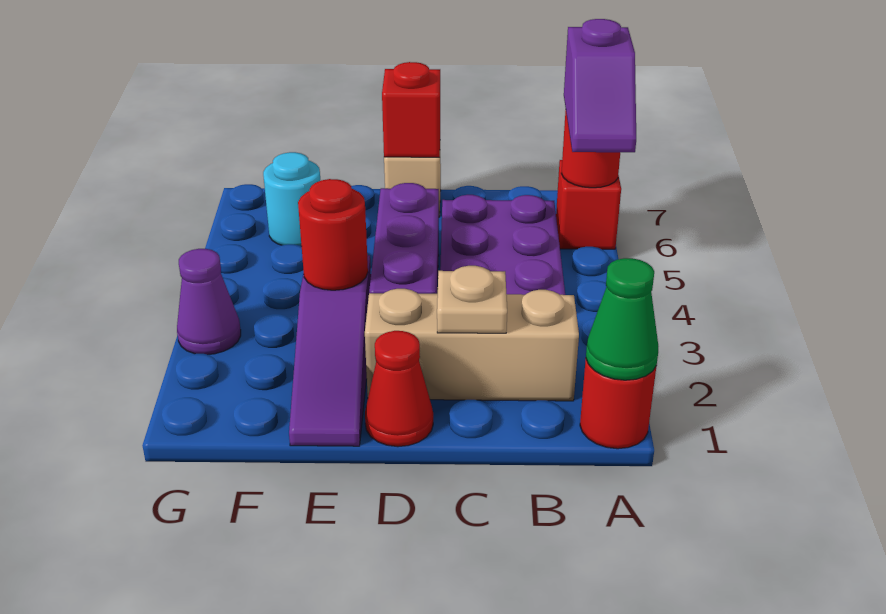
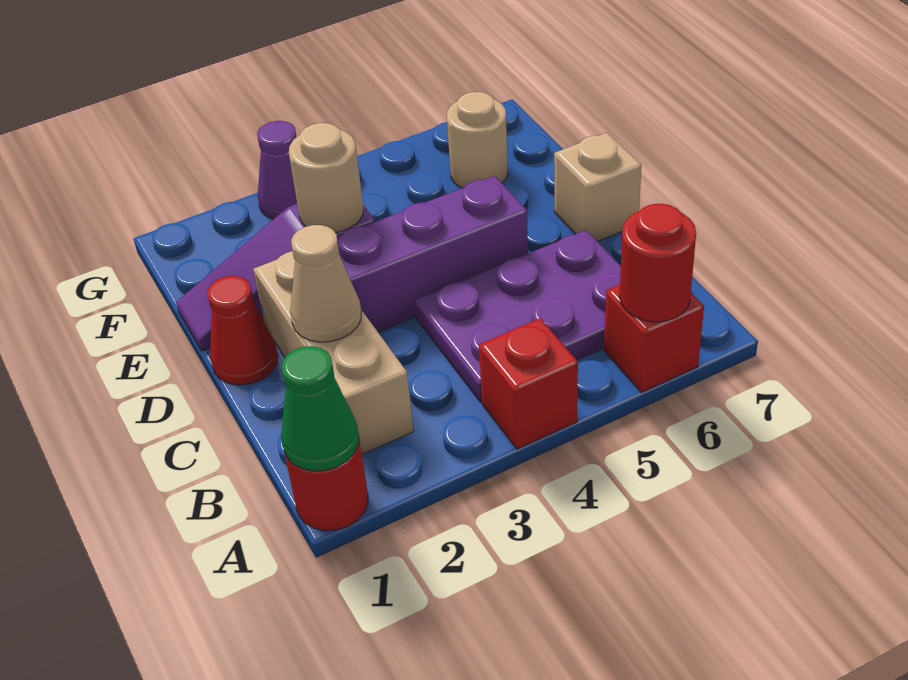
purple slope A5:A6 level 3 top 6 -> none
tan plate C2 level 2 -> tan cone C2 level 2
red brick D7 level 2 -> red brick A4 level 1
red round brick E3 level 2 -> tan round brick E3 level 2
cyan round brick F6 level 1 -> tan round brick F6 level 1

